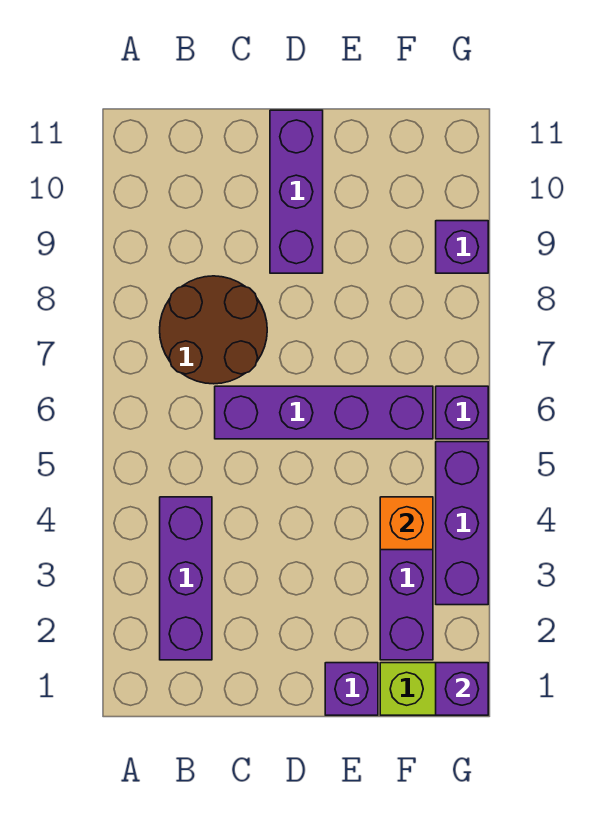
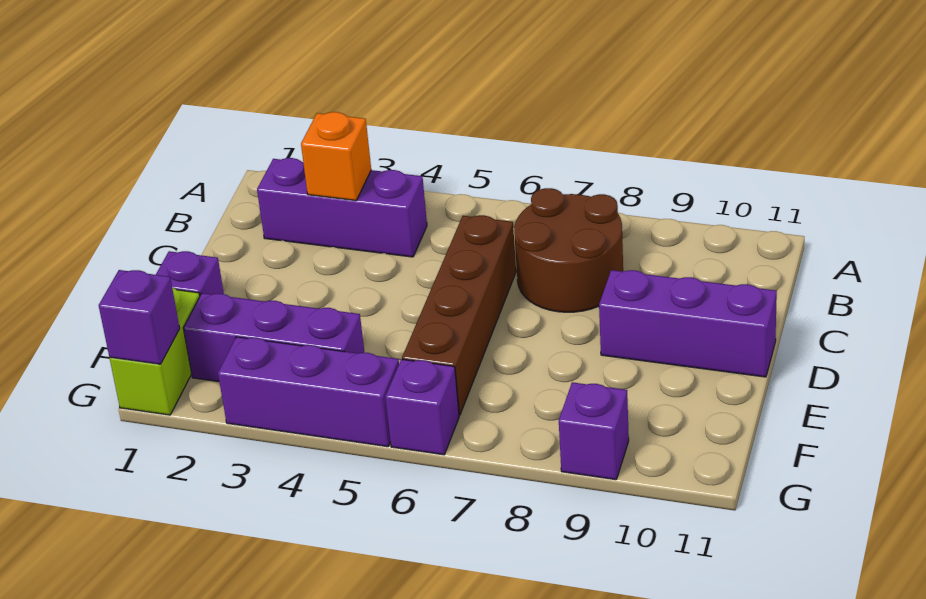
purple brick C6:F6 level 1 -> brown brick C6:F6 level 1
orange brick F4 level 2 -> orange brick B3 level 2

